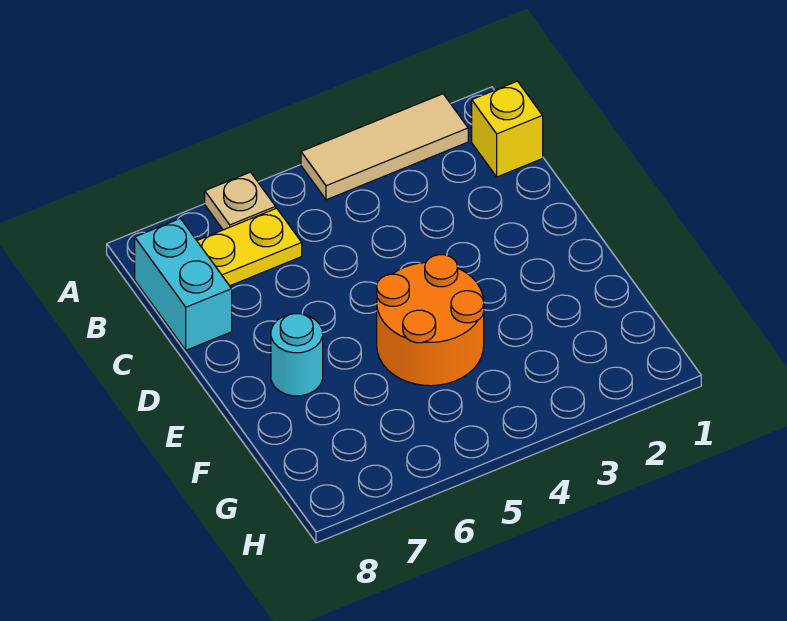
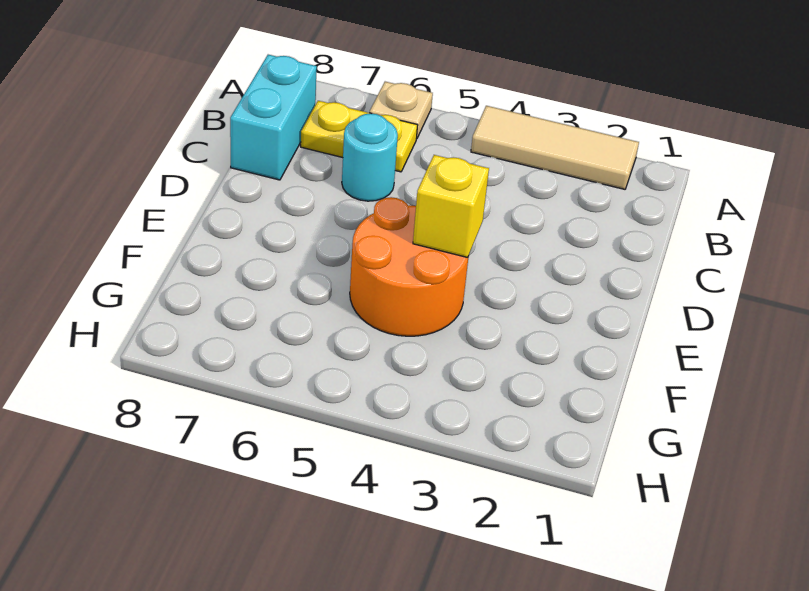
yellow brick B1 level 1 -> yellow brick E4 level 2
cyan round brick E7 level 1 -> cyan round brick C6 level 1

